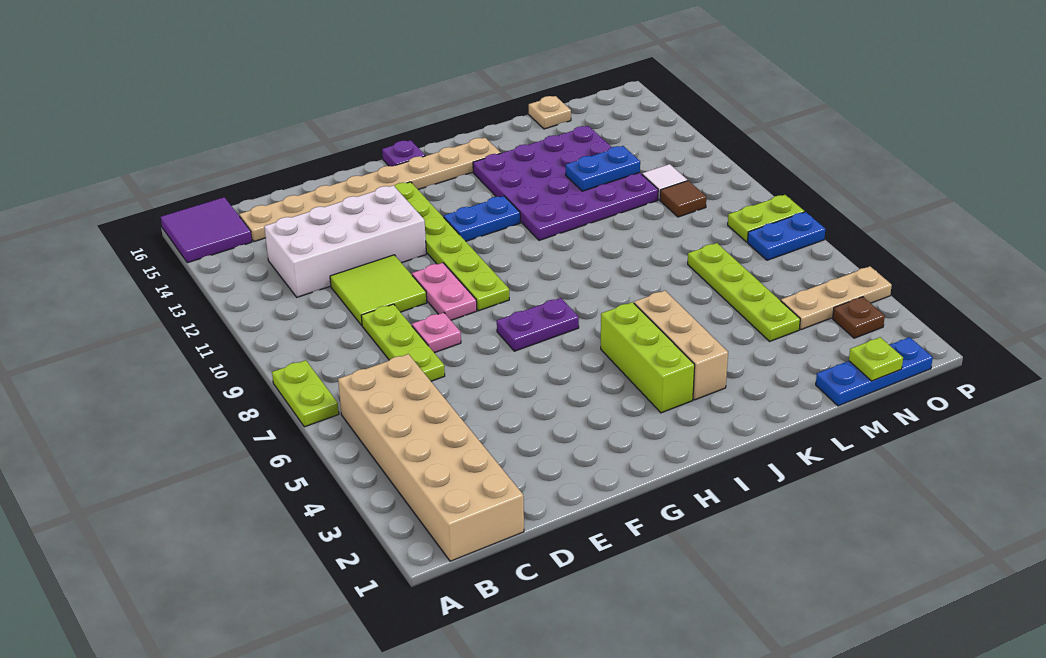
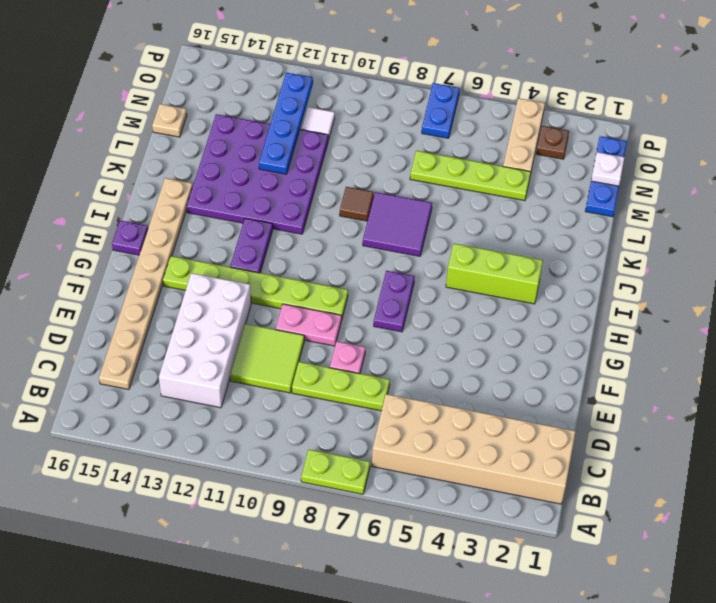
purple tile A15:B16 level 1 -> purple tile J7:K8 level 1
blue plate H12:I12 level 1 -> purple plate H12:I12 level 1
tan brick J3:J5 level 1 -> none
blue plate L12:M12 level 2 -> blue plate L12:O12 level 2
lime plate N1 level 2 -> white plate N1 level 2
brown tile N10 level 1 -> brown tile K9 level 1
lime plate O8:P8 level 1 -> none

